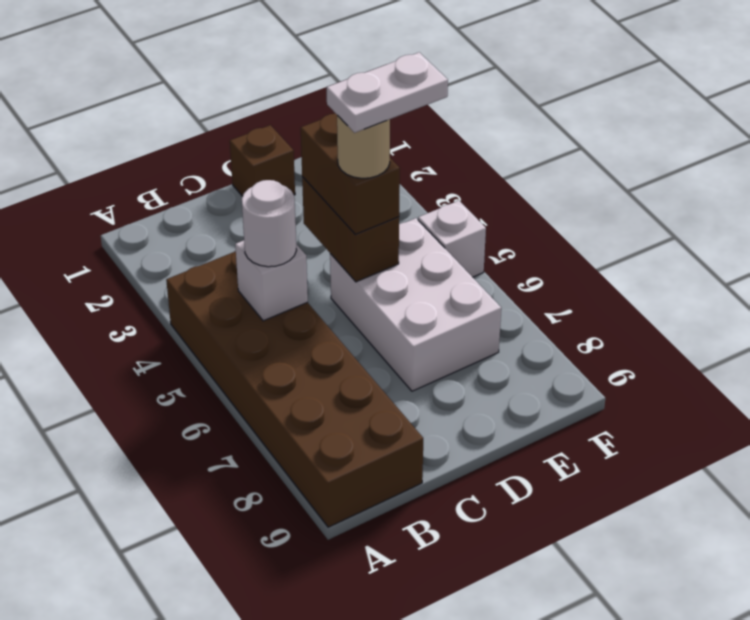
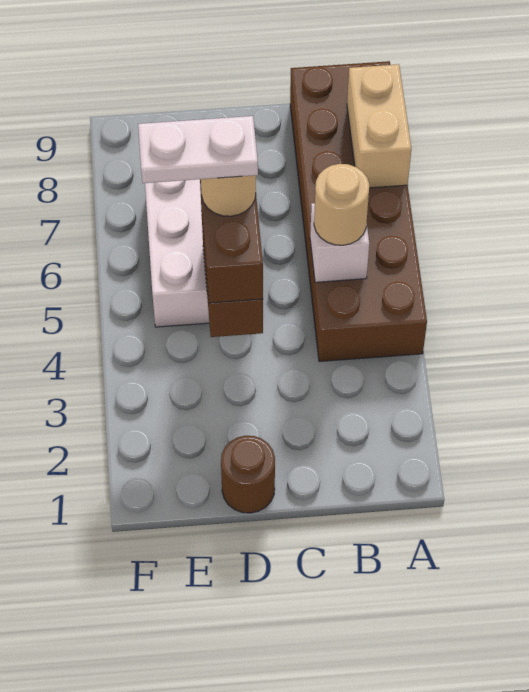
none -> tan brick A7:A8 level 2
white round brick B5 level 3 -> tan round brick B5 level 3
brown brick D1 level 1 -> brown round brick D1 level 1
white brick F5 level 1 -> none

